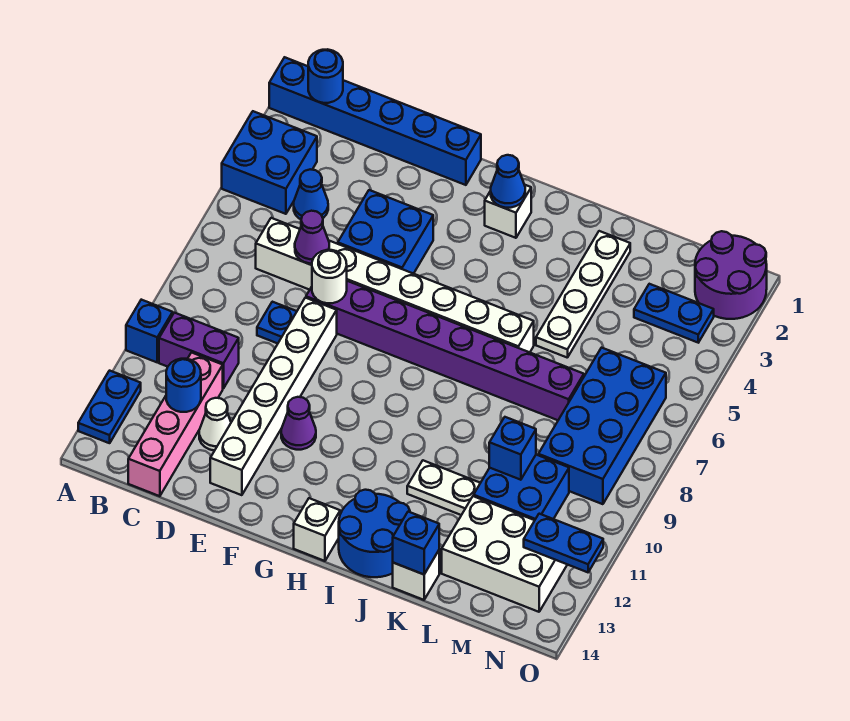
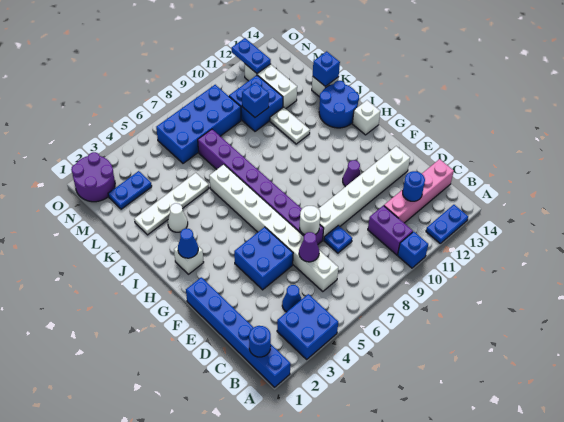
white cone D12 level 1 -> white cone J3 level 1
white brick L12:N13 level 1 -> white brick L12:N12 level 1
blue plate M3:N3 level 1 -> blue plate M2:M3 level 1

